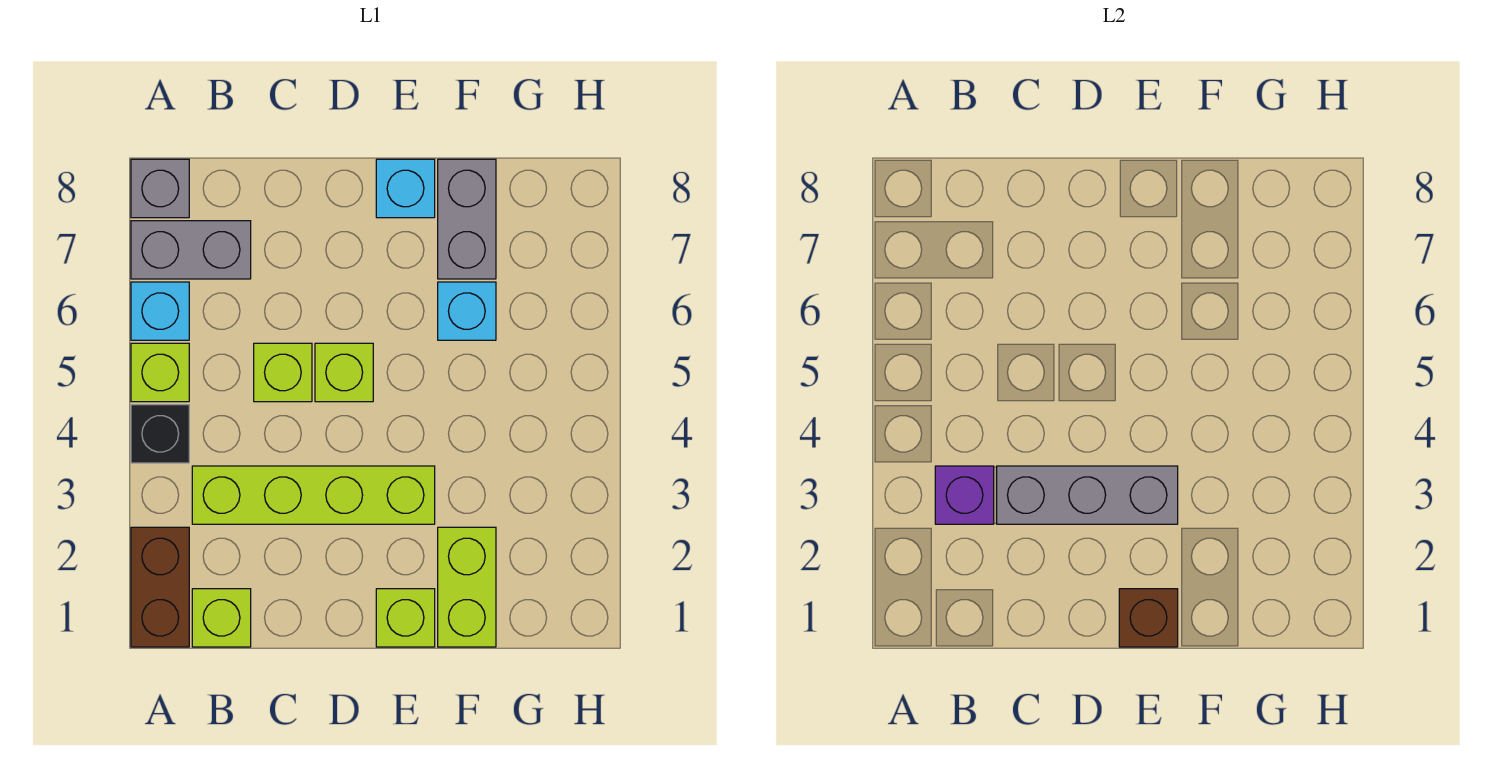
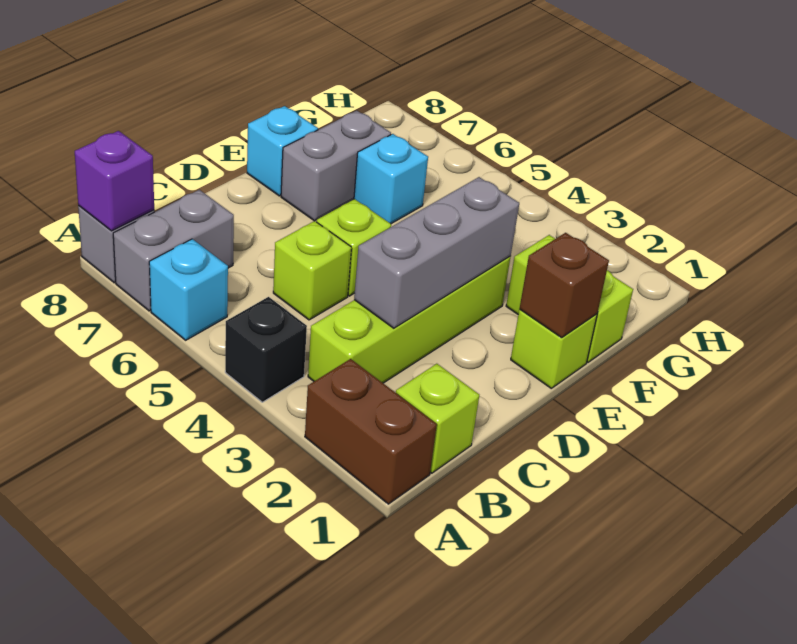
lime brick A5 level 1 -> none
purple brick B3 level 2 -> purple brick A8 level 2
grey brick F7:F8 level 1 -> grey brick E7:F7 level 1

